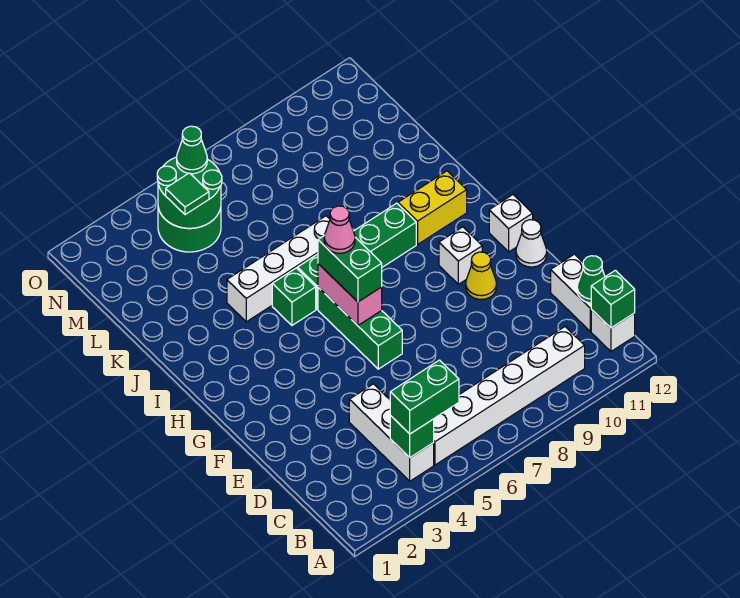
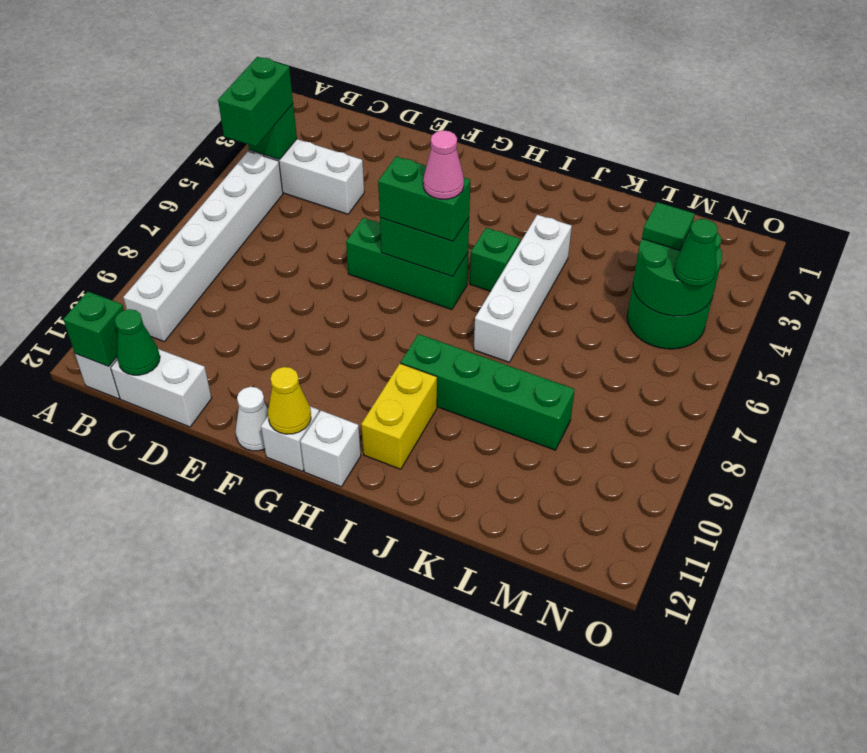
yellow cone F10 level 1 -> yellow cone G12 level 2
pink brick G6:H6 level 2 -> green brick G6:H6 level 2
white brick G10 level 1 -> white brick H12 level 1
green brick I6:I9 level 1 -> green brick I9:L9 level 1

